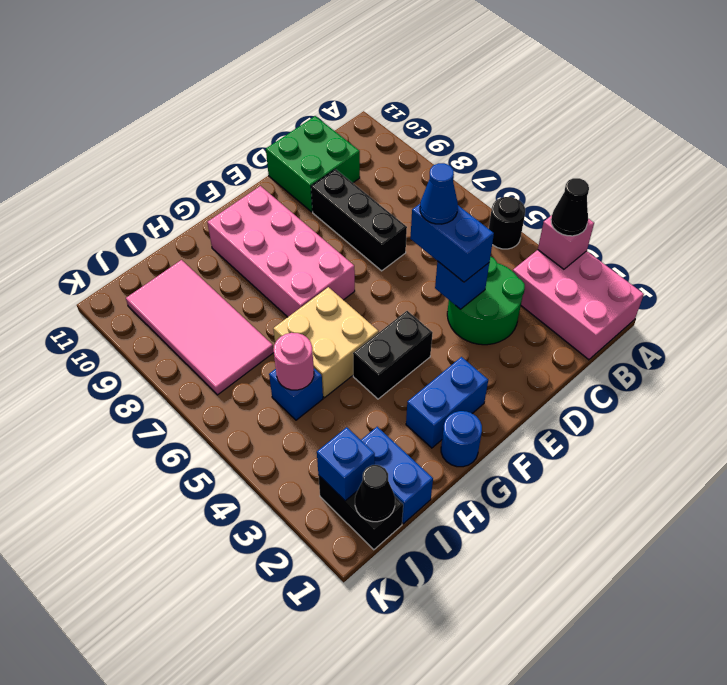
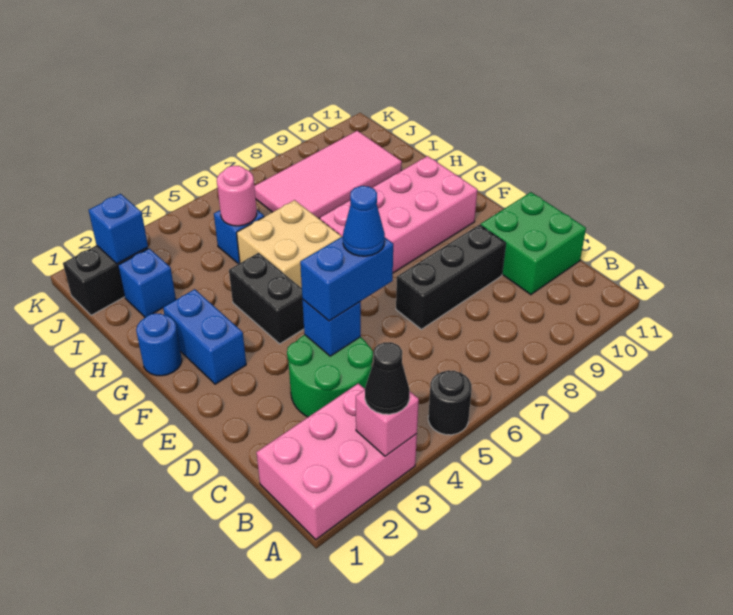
blue brick I1:I2 level 1 -> blue brick I2 level 1
black cone J1 level 2 -> none

